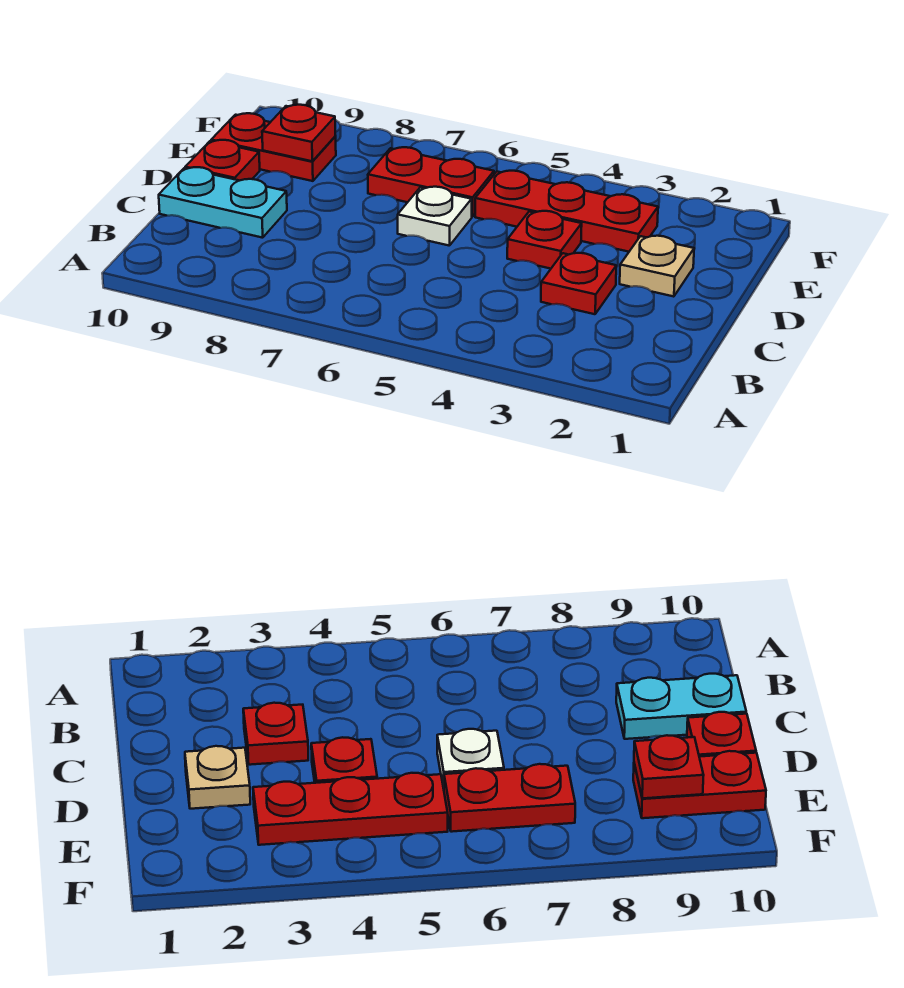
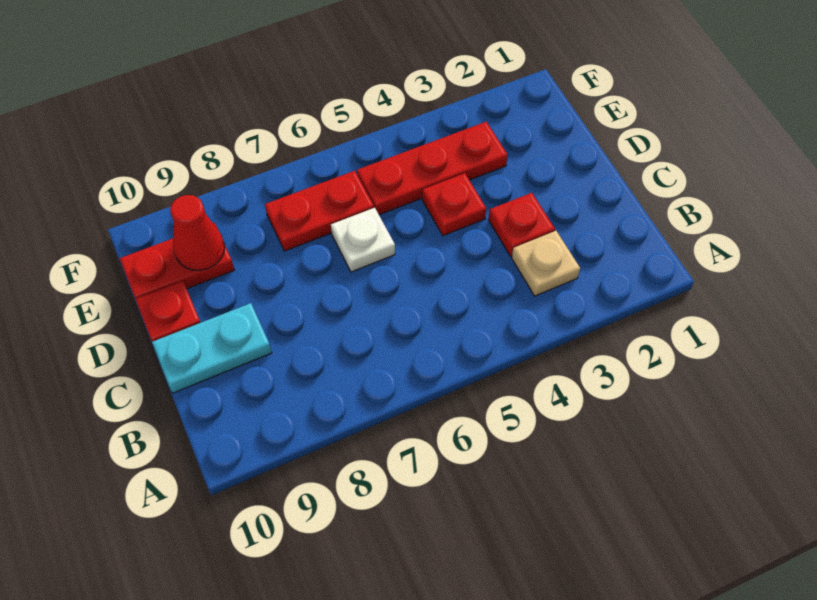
tan plate D2 level 1 -> tan plate B3 level 1
red plate E9 level 2 -> red cone E9 level 2

